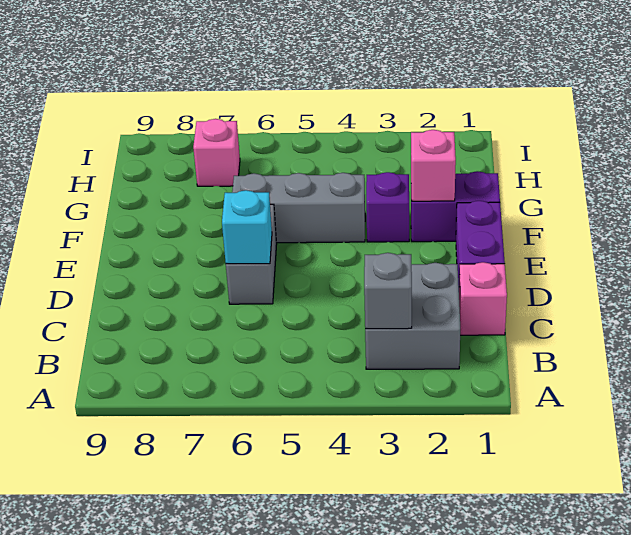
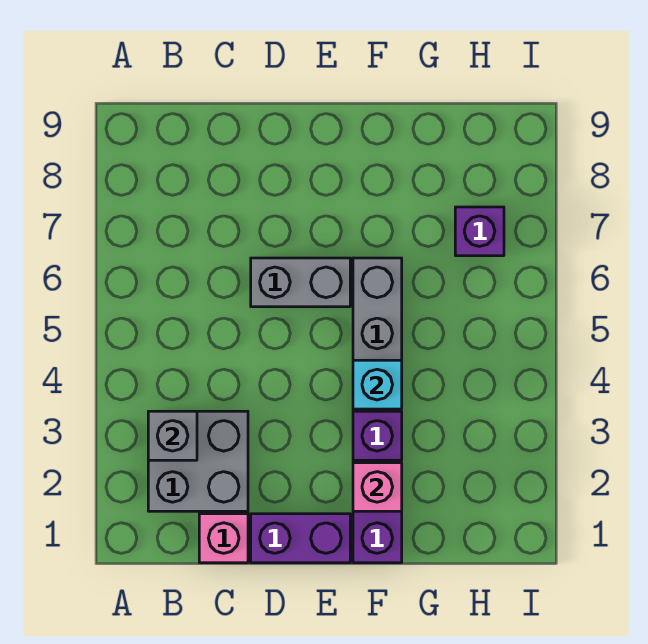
cyan brick D6 level 2 -> cyan brick F4 level 2
pink brick H7 level 1 -> purple brick H7 level 1

